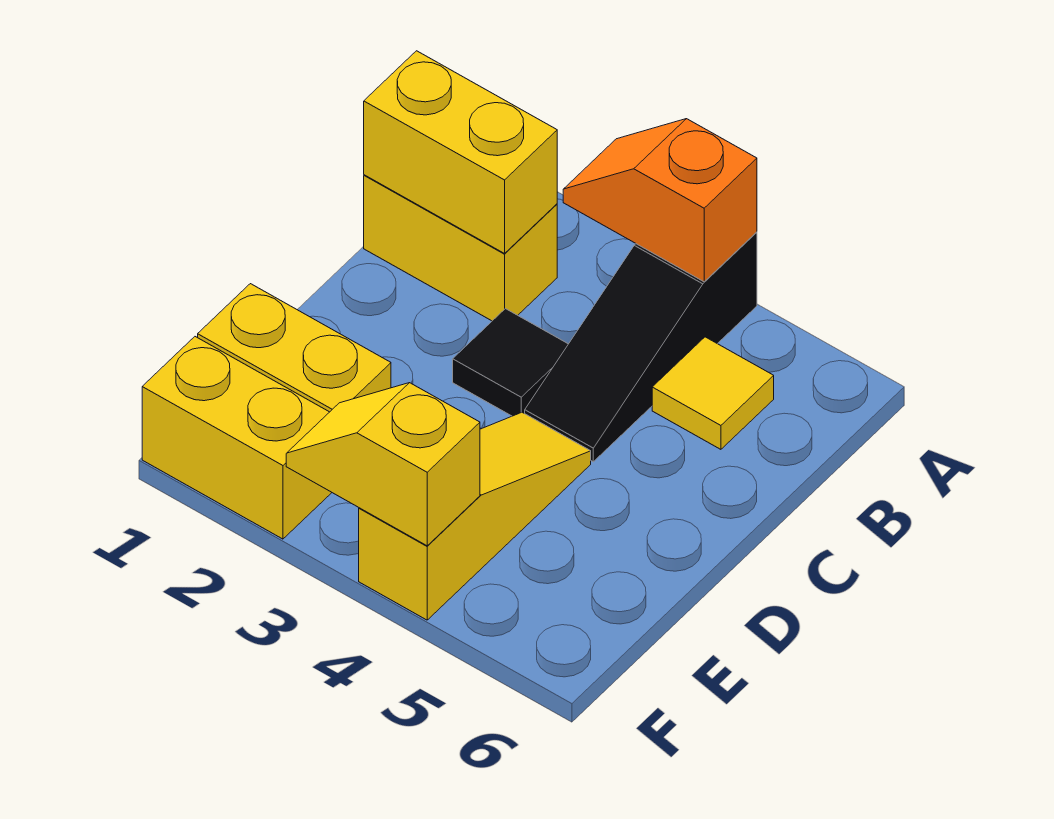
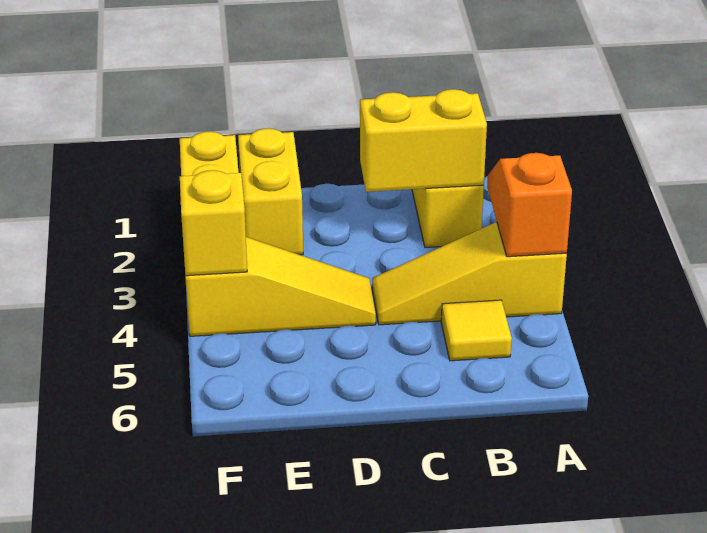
black slope A4:C4 level 1 top A -> yellow slope A4:C4 level 1 top A
yellow brick B1:B2 level 2 -> yellow brick B2:C2 level 2
black tile C3 level 1 -> none

